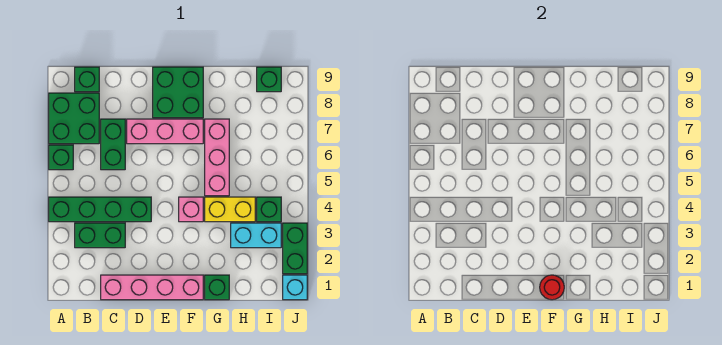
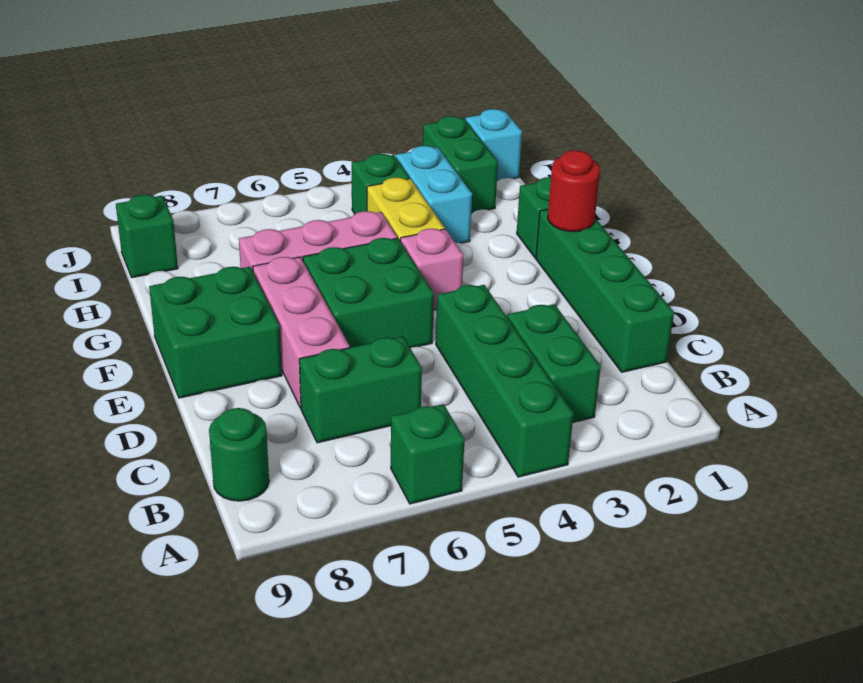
green brick A7:B8 level 1 -> green brick E5:F6 level 1
green brick B9 level 1 -> green round brick B9 level 1
pink brick C1:F1 level 1 -> green brick C1:F1 level 1
green brick J2:J3 level 1 -> green brick I2:J2 level 1

